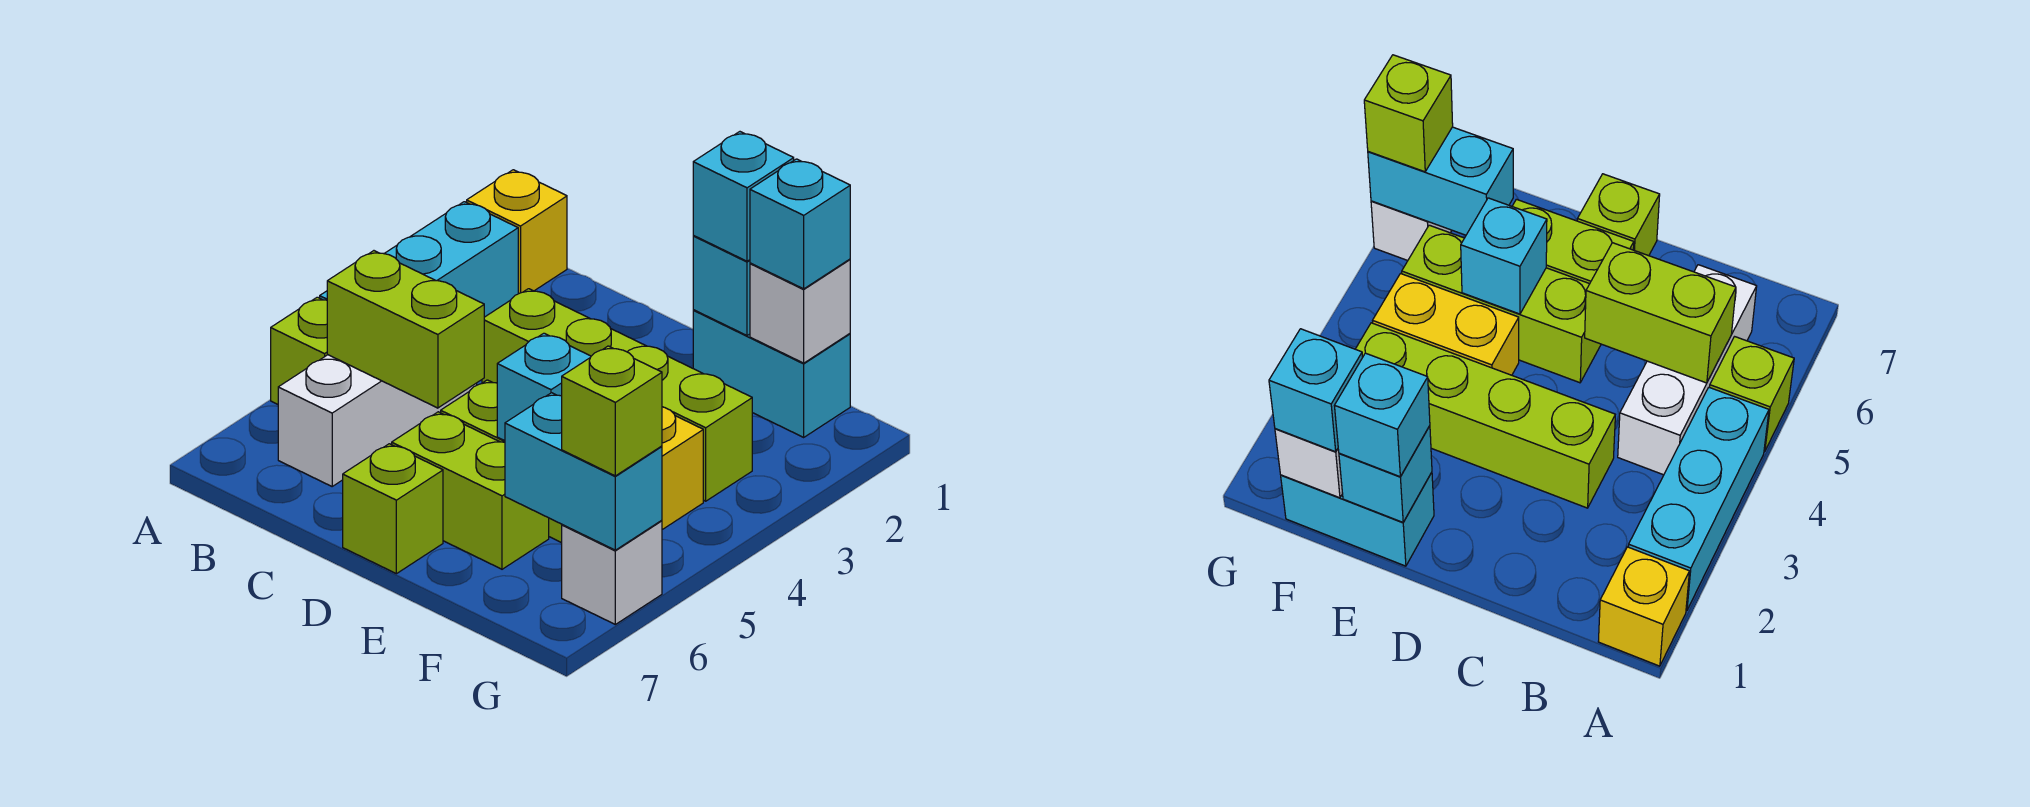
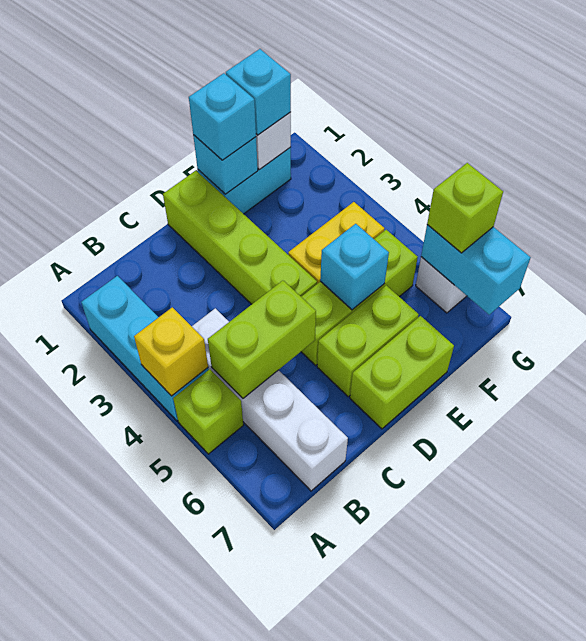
yellow brick A1 level 1 -> yellow brick A4 level 2
white brick B4:B6 level 1 -> white brick B4:B7 level 1
lime brick C3:F3 level 1 -> lime brick D1:D4 level 1
lime brick D7 level 1 -> lime brick D7:E7 level 1
cyan brick F6:G6 level 2 -> cyan brick G6:G7 level 2

